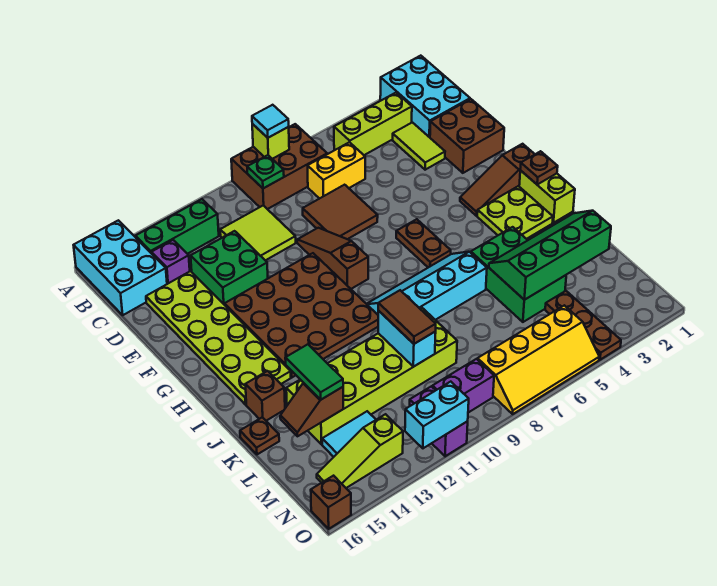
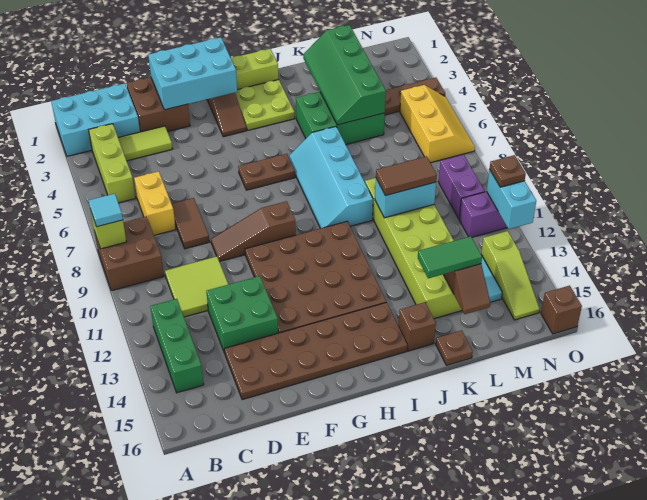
brown brick A7:B9 level 1 -> brown brick A8:B9 level 1
cyan brick A15:C16 level 1 -> cyan brick E1:G2 level 2
green plate B9 level 2 -> none
purple brick C14 level 1 -> none
brown tile D7:E8 level 1 -> brown tile D7:D8 level 1
lime plate D14:I15 level 1 -> brown plate D14:I15 level 1
brown plate H1 level 2 -> brown plate O11 level 3
yellow slope N5:O8 level 1 top N -> yellow slope N5:O7 level 1 top N

